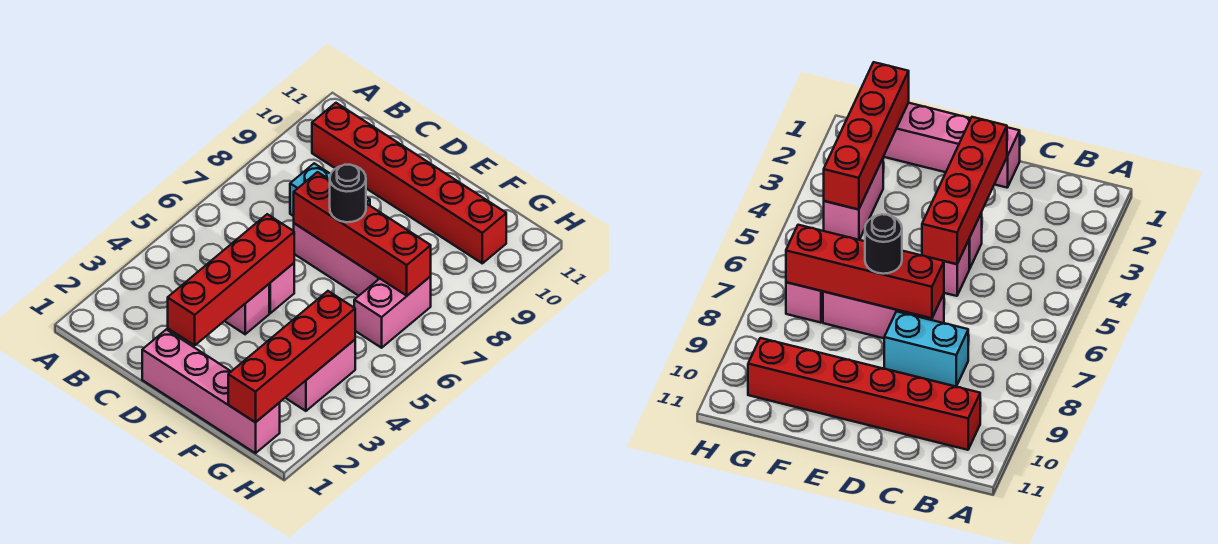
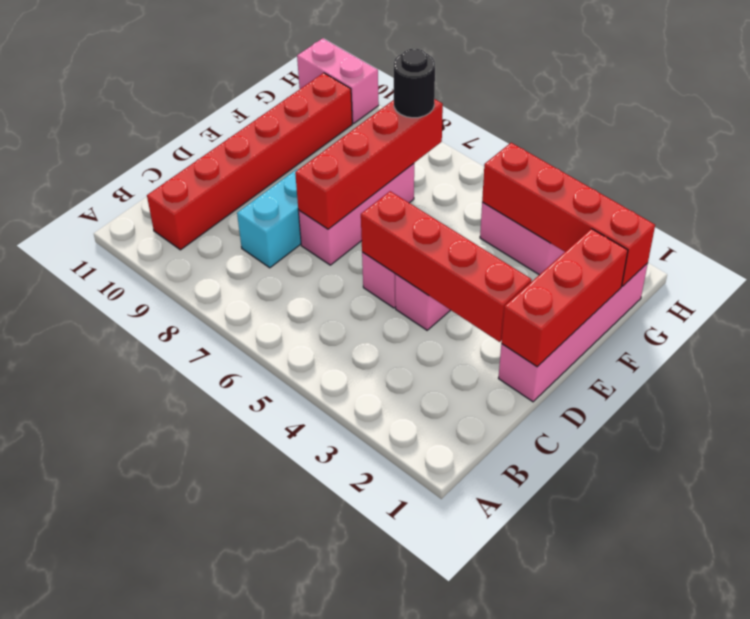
none -> red brick D1:F1 level 2
black round brick E7 level 3 -> black round brick G7 level 3
pink brick G6:G7 level 1 -> pink brick H10:H11 level 1

